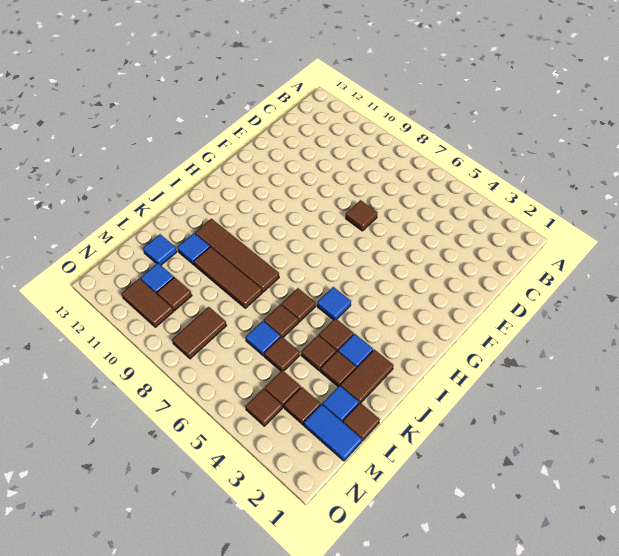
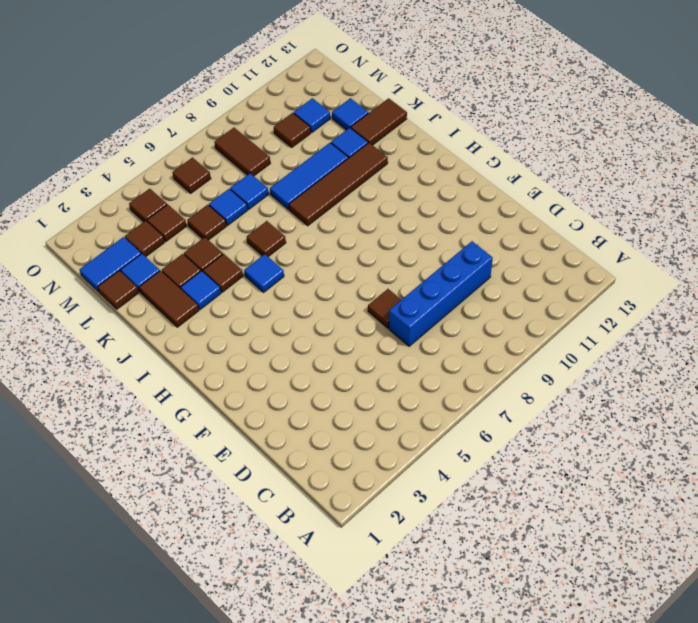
none -> blue brick D7:D10 level 1
brown tile K6 level 1 -> brown tile N6 level 1
brown tile K8:K10 level 1 -> blue tile K8:K10 level 1
none -> blue tile L7 level 1
brown tile N10:N11 level 1 -> brown tile K12:K13 level 1

